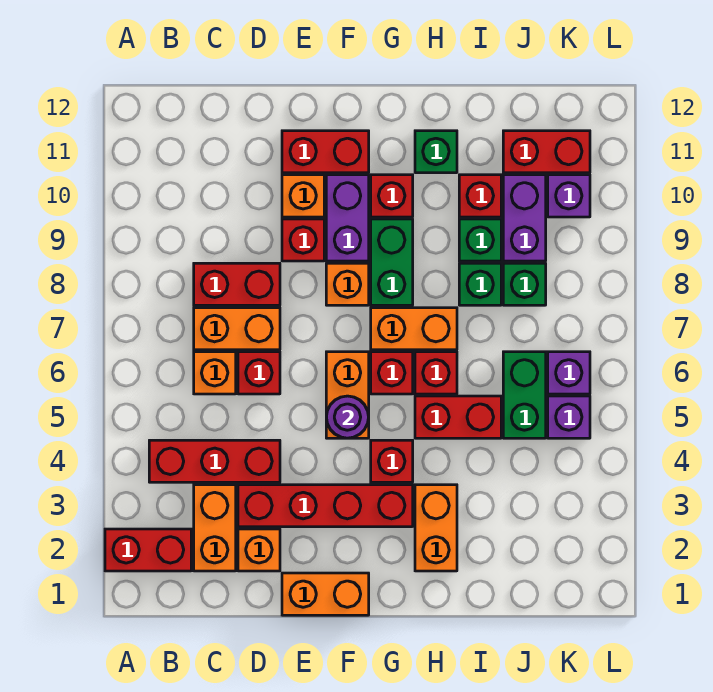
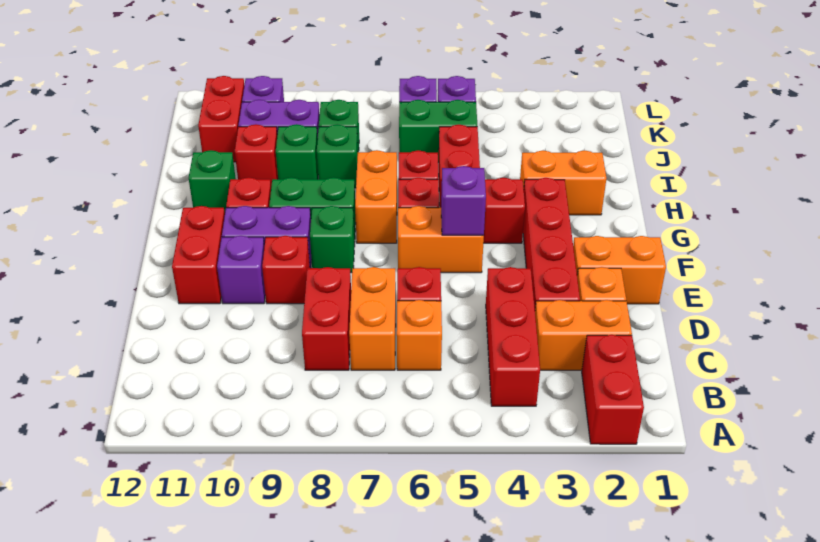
orange brick E1:F1 level 1 -> orange brick E1:E2 level 1
orange brick E10 level 1 -> purple brick E10 level 1
purple round brick F5 level 2 -> purple brick F5 level 2
orange brick F8 level 1 -> green brick F8 level 1

